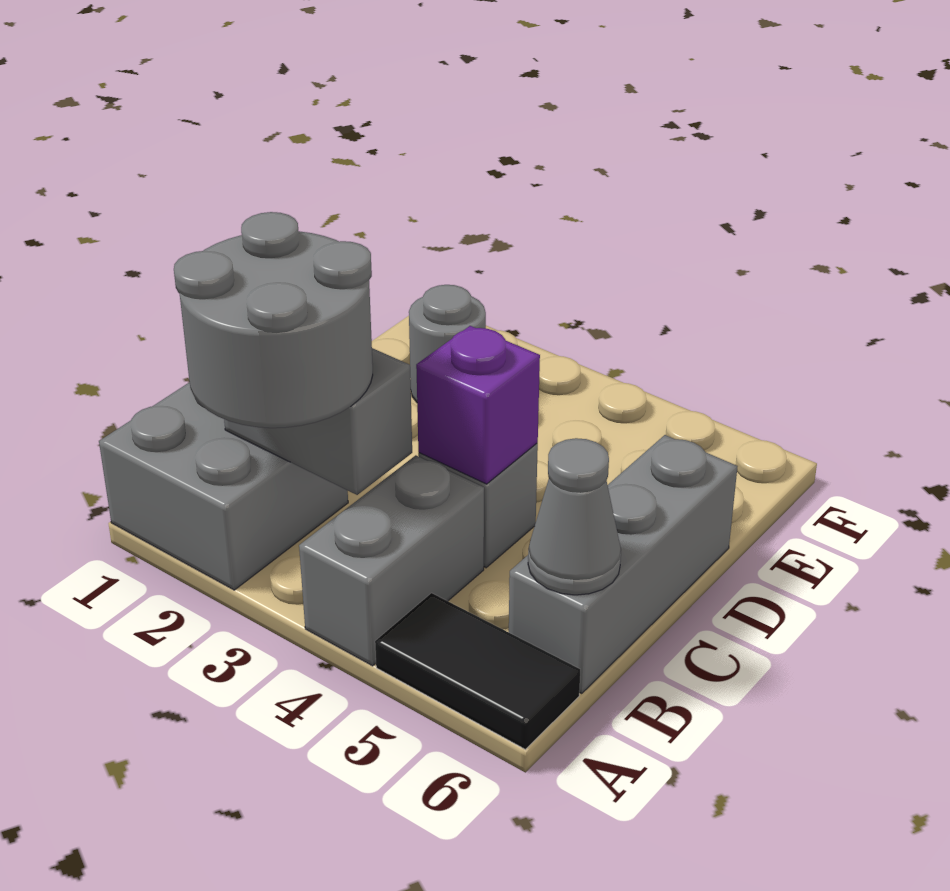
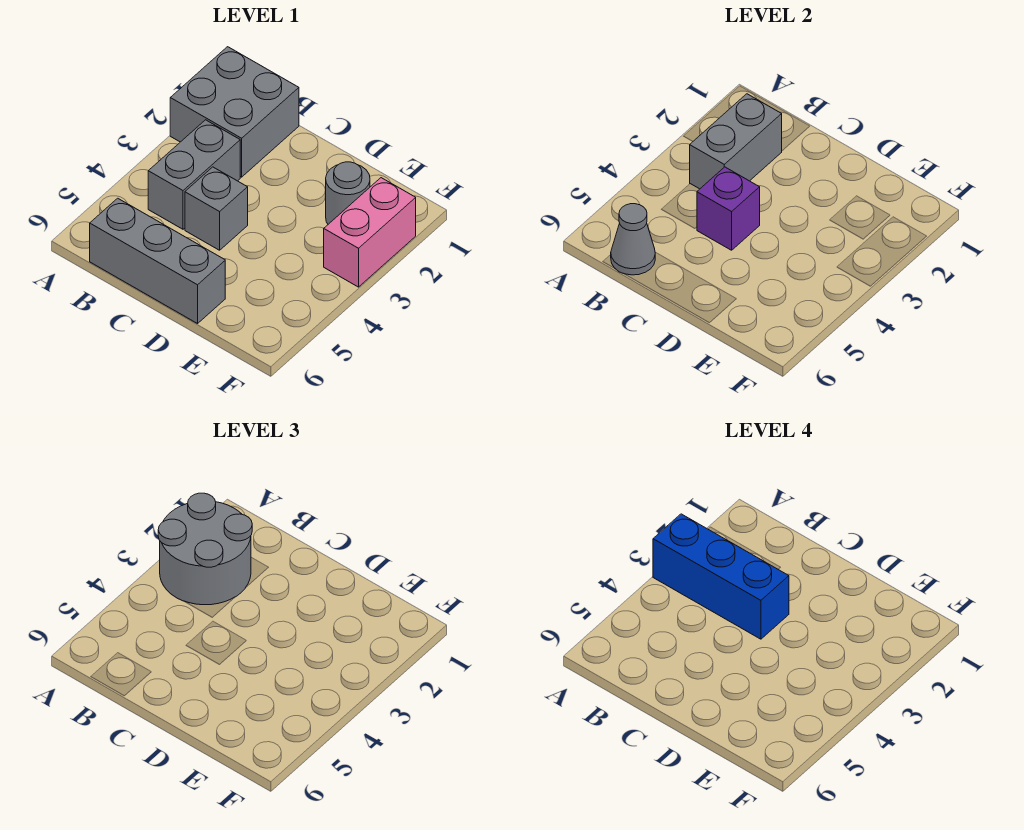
none -> blue brick A3:C3 level 4
grey brick A4:B4 level 1 -> grey brick B3:B4 level 1
black tile A5:A6 level 1 -> none
none -> pink brick F2:F3 level 1

